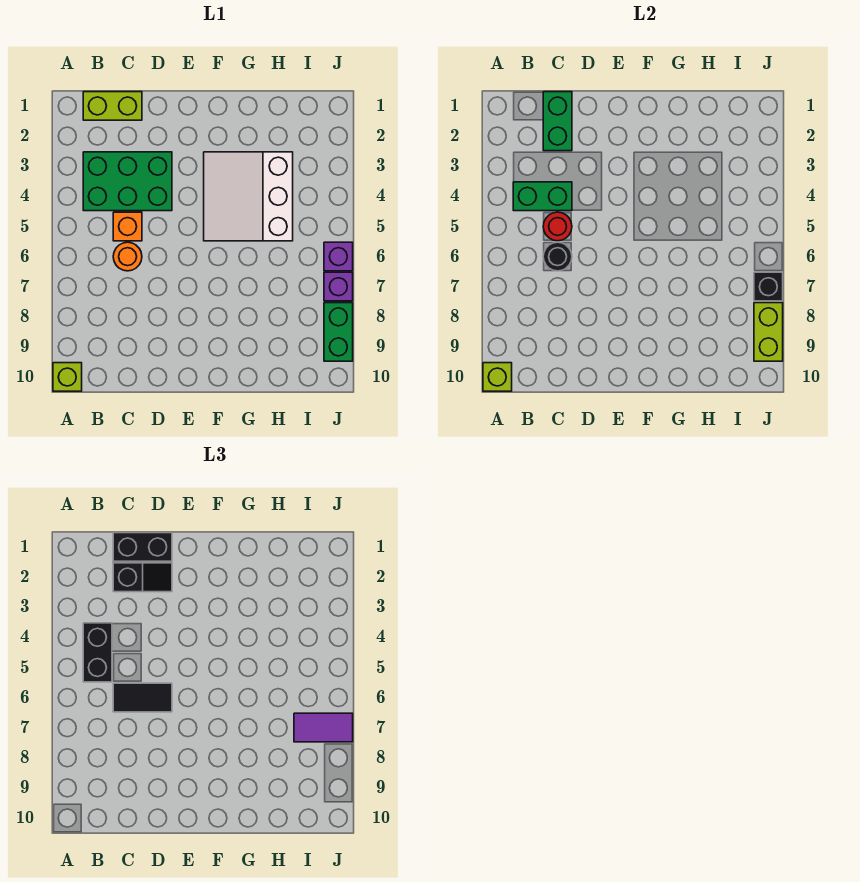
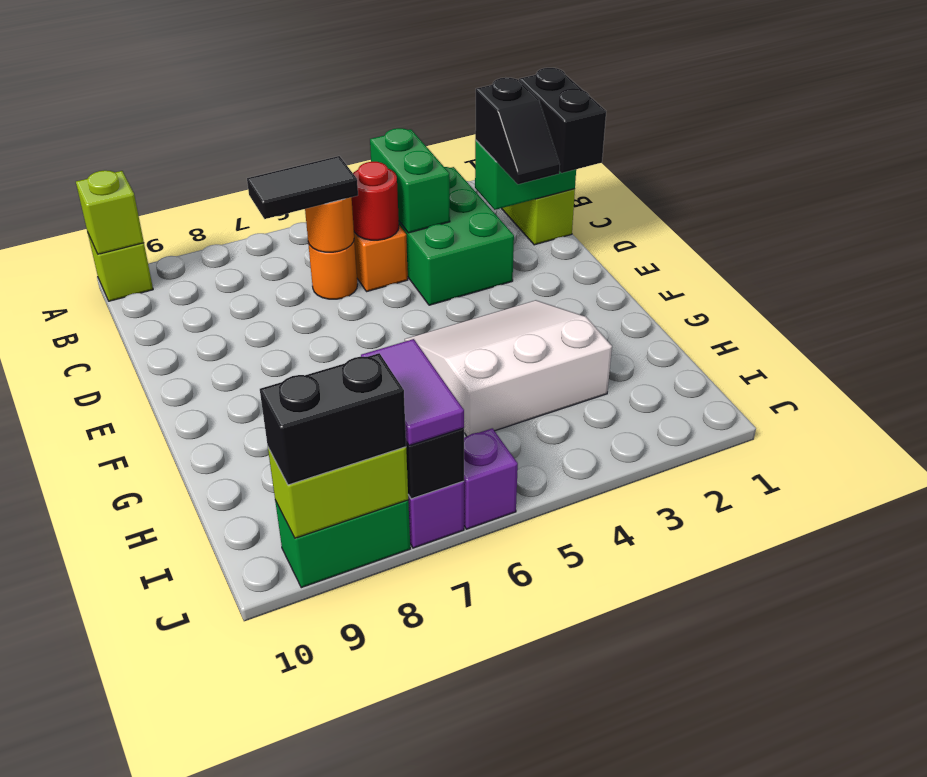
black brick B4:B5 level 3 -> black brick J8:J9 level 3
black round brick C6 level 2 -> orange round brick C6 level 2
black tile C6:D6 level 3 -> black tile C6:C7 level 3

